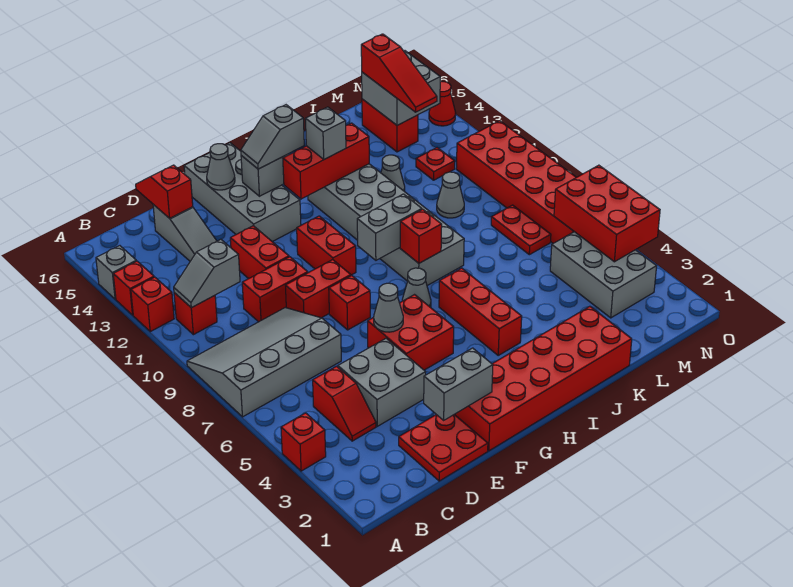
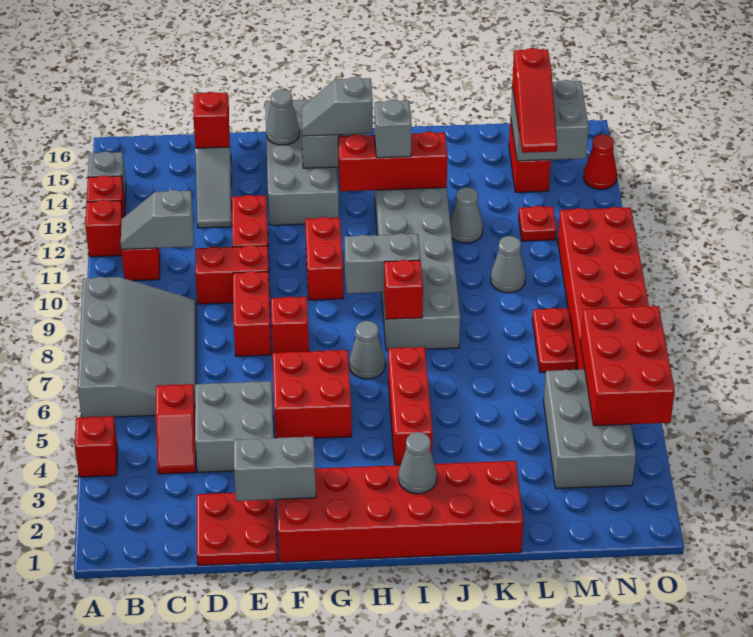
grey slope A7:D9 level 1 top 7 -> grey slope A6:C9 level 1 top A
red brick E9:F9 level 1 -> red brick E8:E9 level 1
grey cone F6 level 2 -> grey cone I2 level 2

